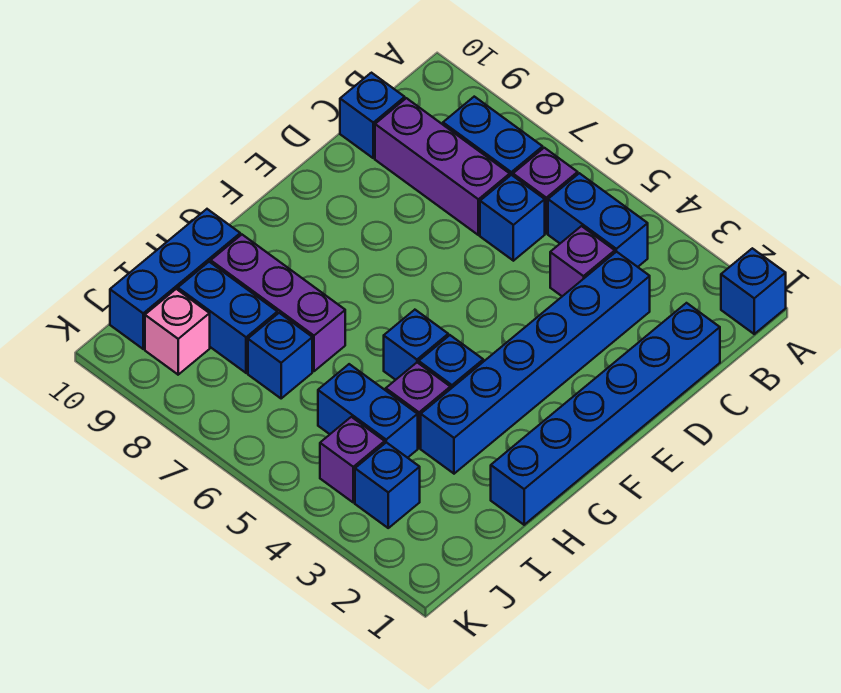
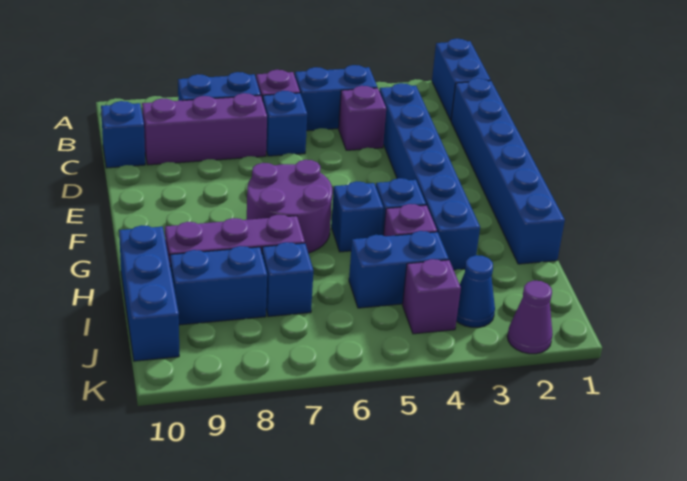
blue brick A1 level 1 -> blue brick A1:B1 level 1
none -> purple round brick F6:G7 level 1
blue brick J3 level 1 -> blue cone J3 level 1
pink brick J9 level 1 -> none
none -> purple cone K2 level 1

